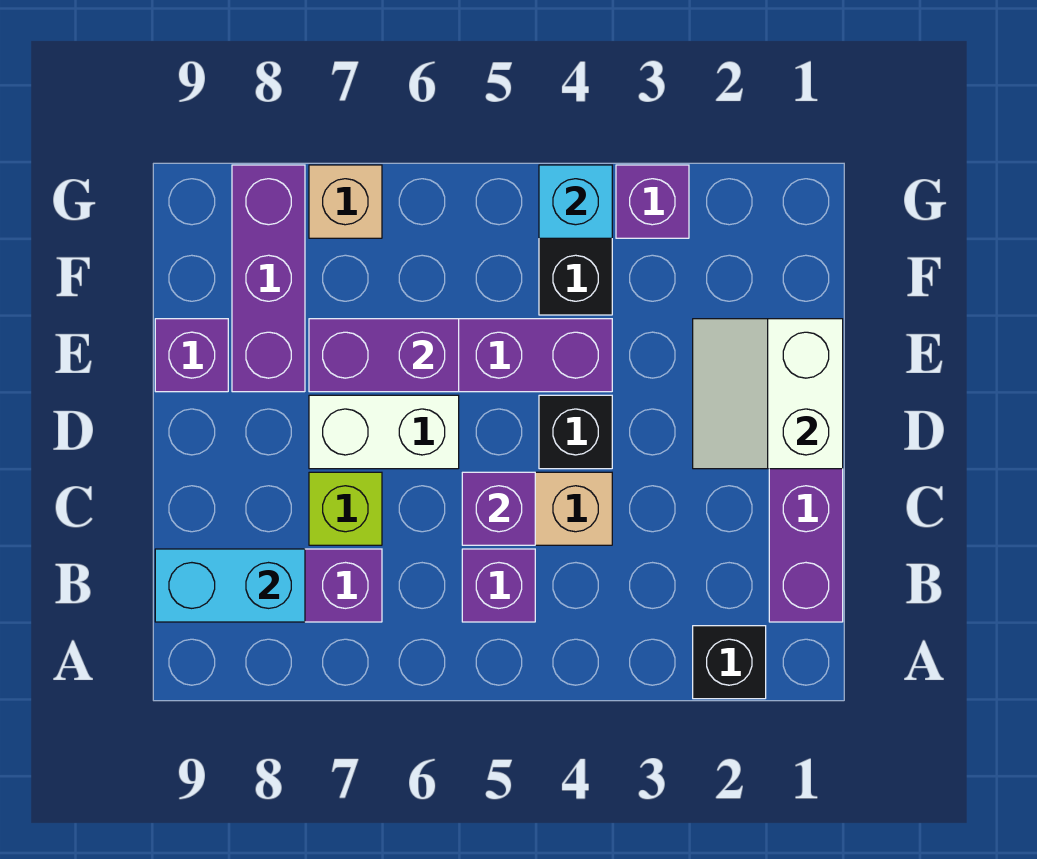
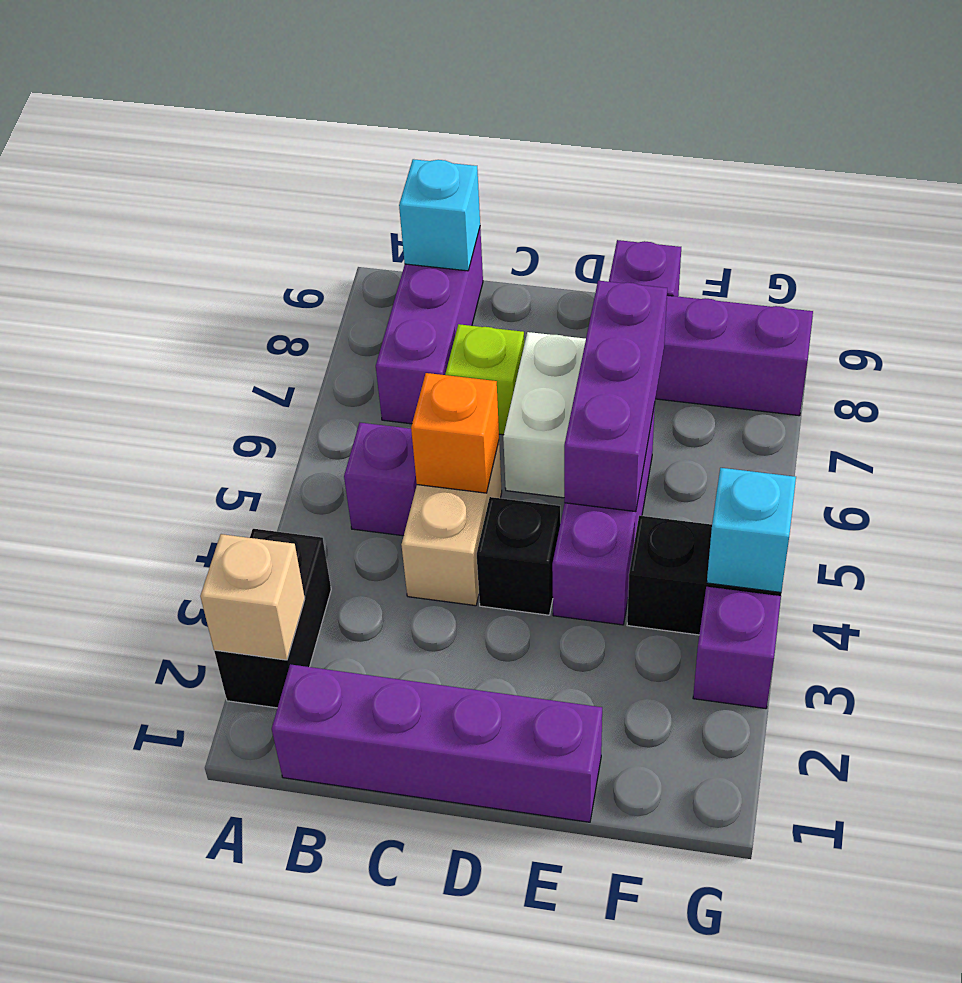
black brick A2 level 1 -> black brick A2:A3 level 1
cyan brick B8:B9 level 2 -> cyan brick B9 level 2
purple brick C5 level 2 -> orange brick C5 level 2
white slope D1:E2 level 2 top 1 -> none
purple brick E6:E7 level 2 -> purple brick E5:E7 level 2
tan brick G7 level 1 -> tan brick A2 level 2

